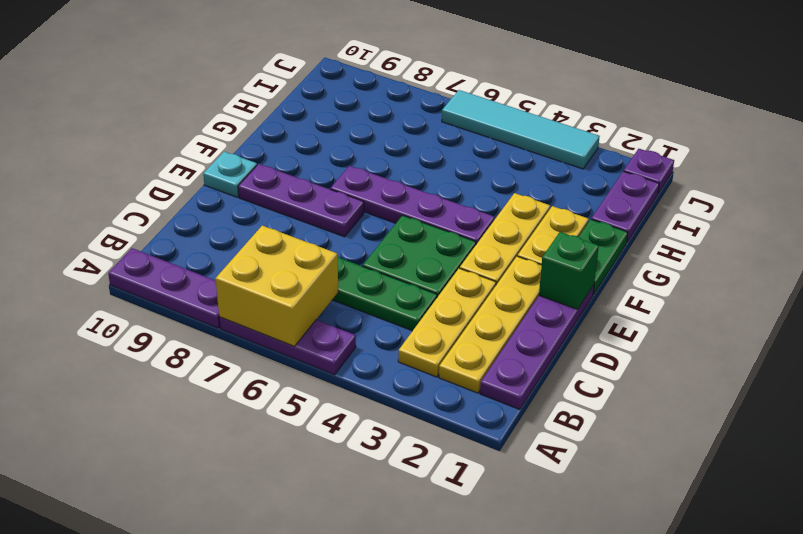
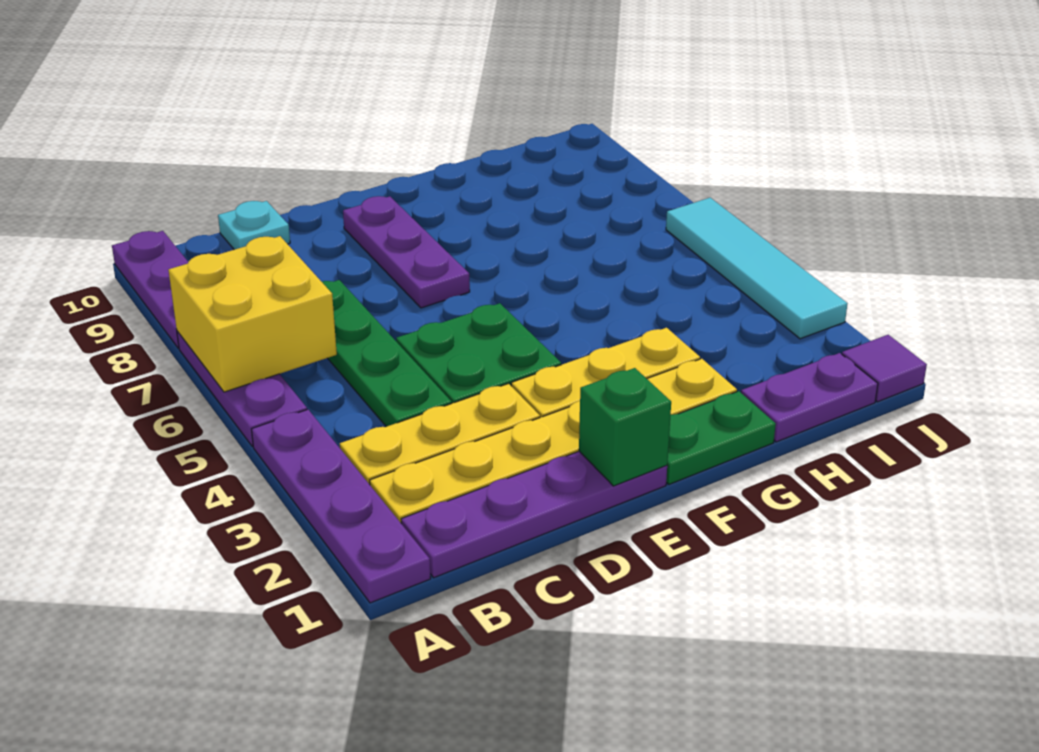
cyan plate E10 level 1 -> cyan plate C10 level 1
purple plate F4:F7 level 1 -> purple plate A1:A4 level 1
purple plate J1 level 1 -> purple tile J1 level 1

